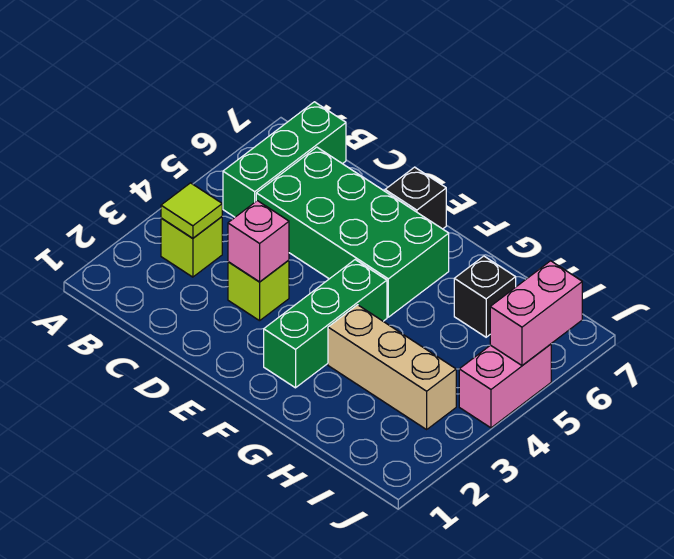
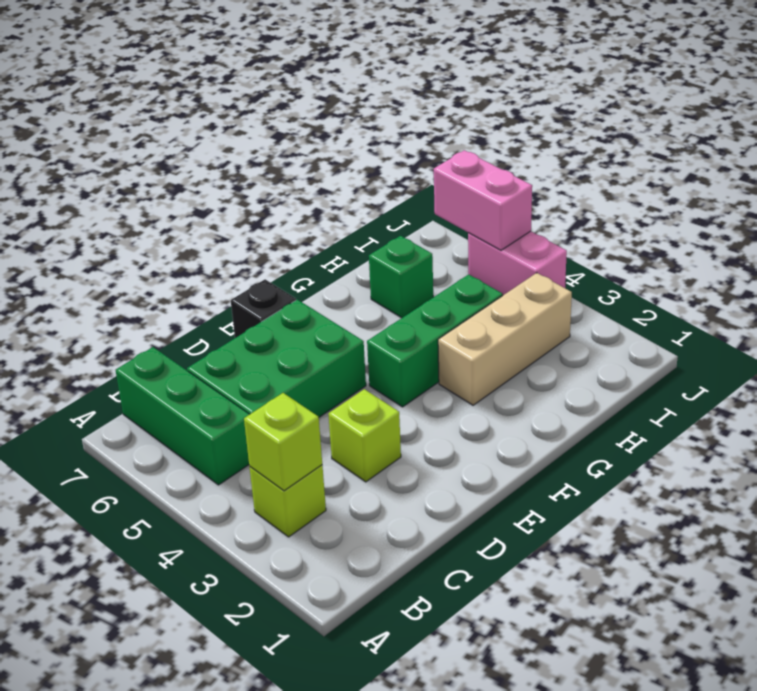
lime tile B3 level 2 -> lime brick B3 level 2
green brick C5:F6 level 1 -> green brick C5:E6 level 1
pink brick D3 level 2 -> none
green brick F2:F4 level 1 -> green brick F4:H4 level 1
black brick H6 level 1 -> green brick H6 level 1

